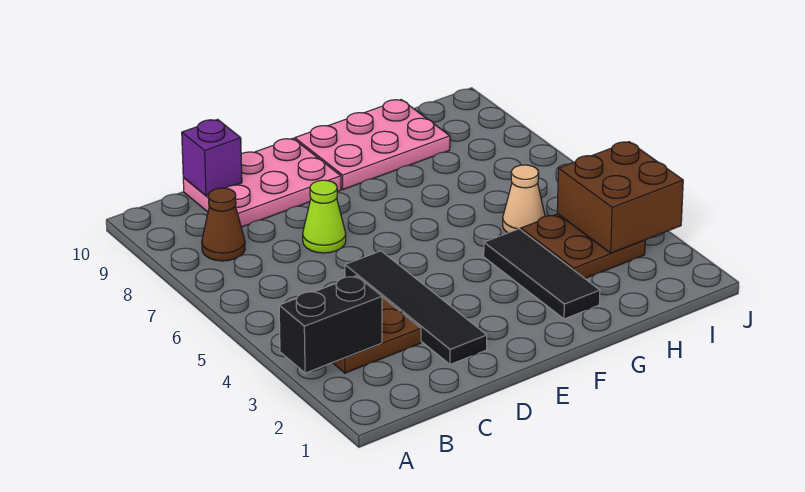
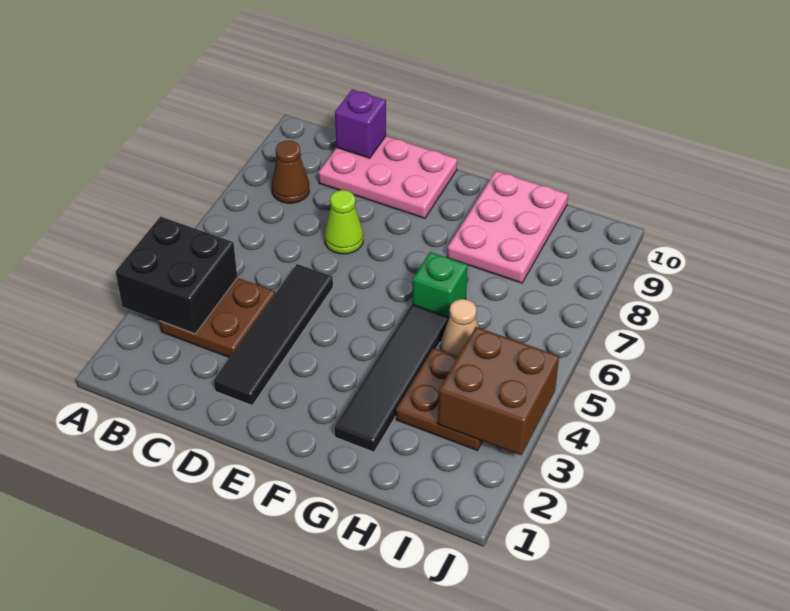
black brick A3:B3 level 2 -> black brick A3:B4 level 2
pink plate F9:H10 level 1 -> pink plate G8:H10 level 1
black tile G2:G4 level 1 -> black tile G2:G5 level 1
none -> green brick G6 level 1

